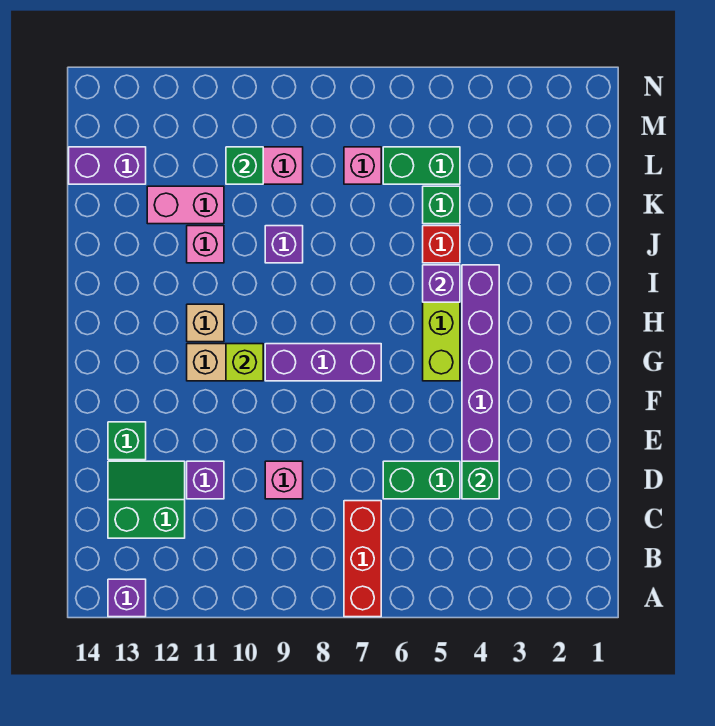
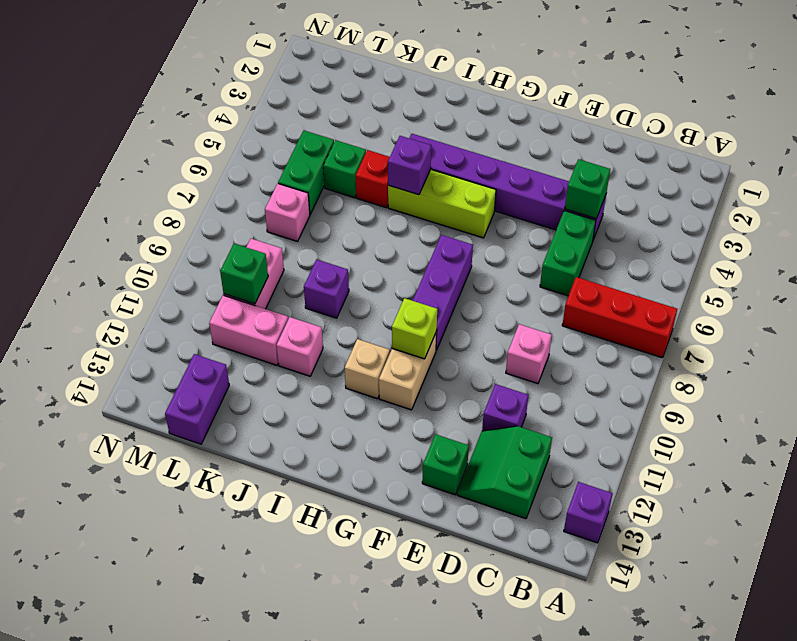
pink brick K11:K12 level 1 -> pink brick K11:L11 level 1

